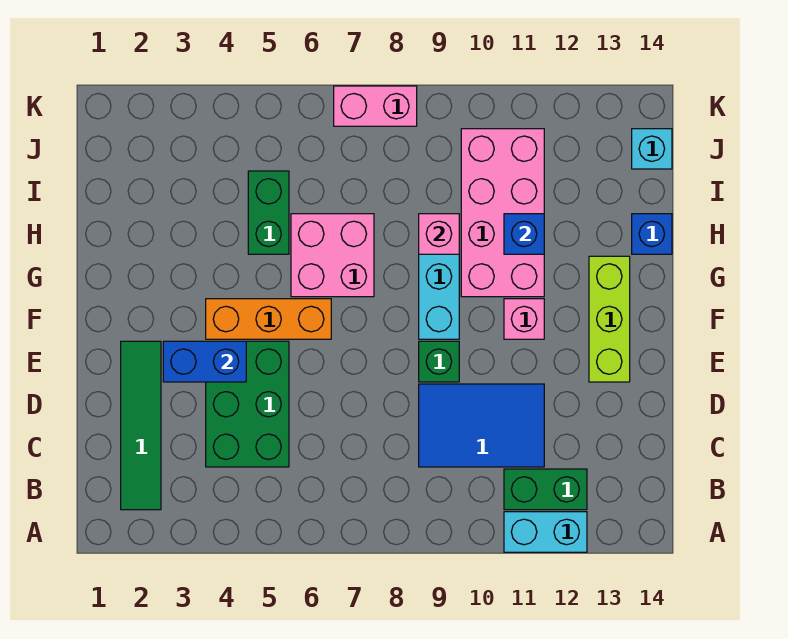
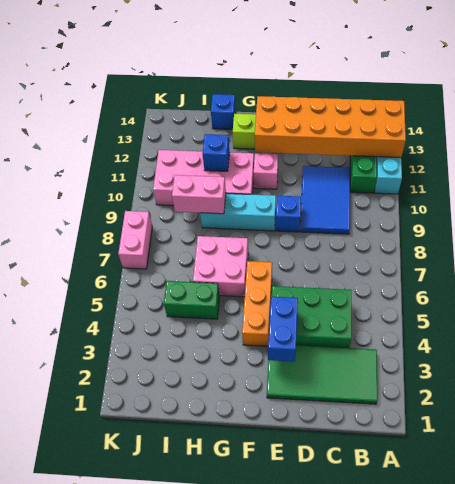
none -> orange brick A12:F13 level 2
green tile B2:E2 level 1 -> green tile B2:E3 level 1
green brick E9 level 1 -> blue brick E9 level 1
pink brick H9 level 2 -> pink brick H9:I9 level 2
cyan brick J14 level 1 -> none

